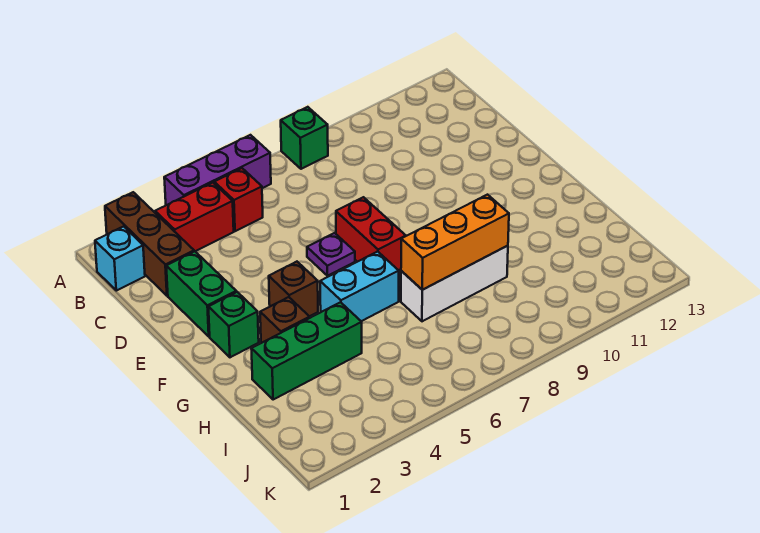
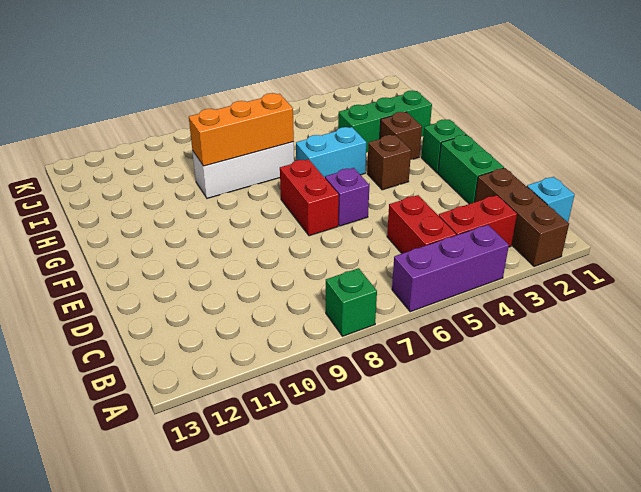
red brick B5 level 1 -> red brick B5:C5 level 1
purple plate E6 level 1 -> purple brick E6 level 1

